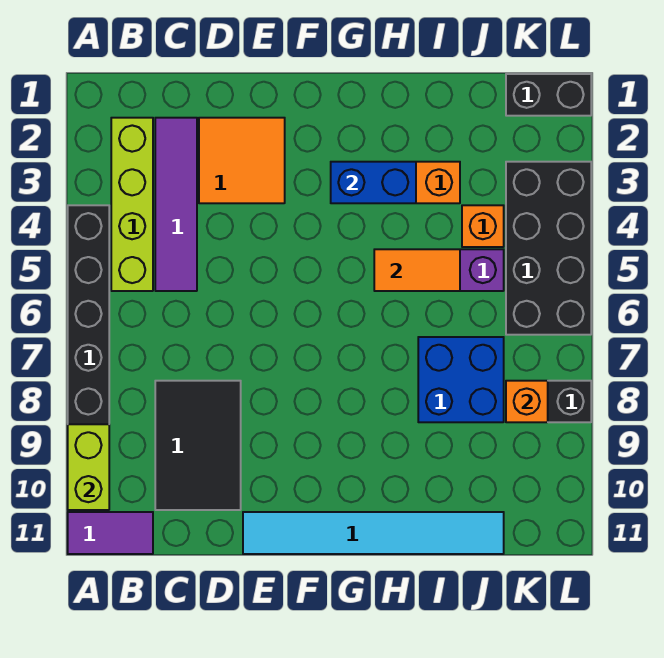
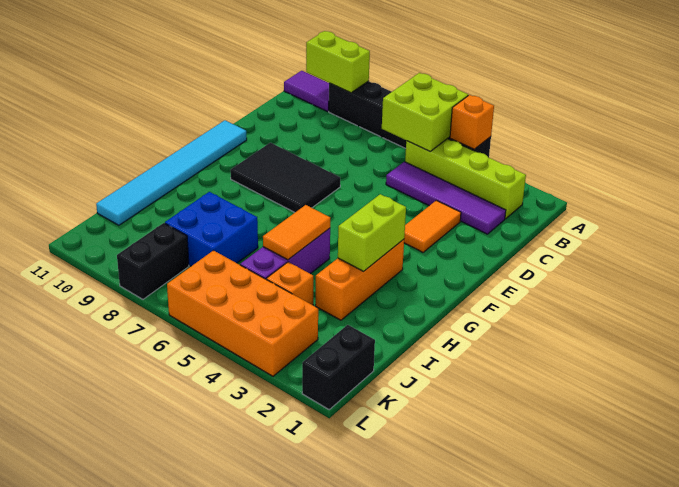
none -> lime brick A5:B6 level 2
purple tile A11:B11 level 1 -> purple tile A10:A11 level 1
black tile C8:D10 level 1 -> black tile E7:F9 level 1
orange tile D2:E3 level 1 -> orange tile D3:E3 level 1
blue brick G3:H3 level 2 -> lime brick G3:H3 level 2
black brick K3:L6 level 1 -> orange brick K3:L6 level 1
orange brick K8 level 2 -> orange brick A4 level 2

